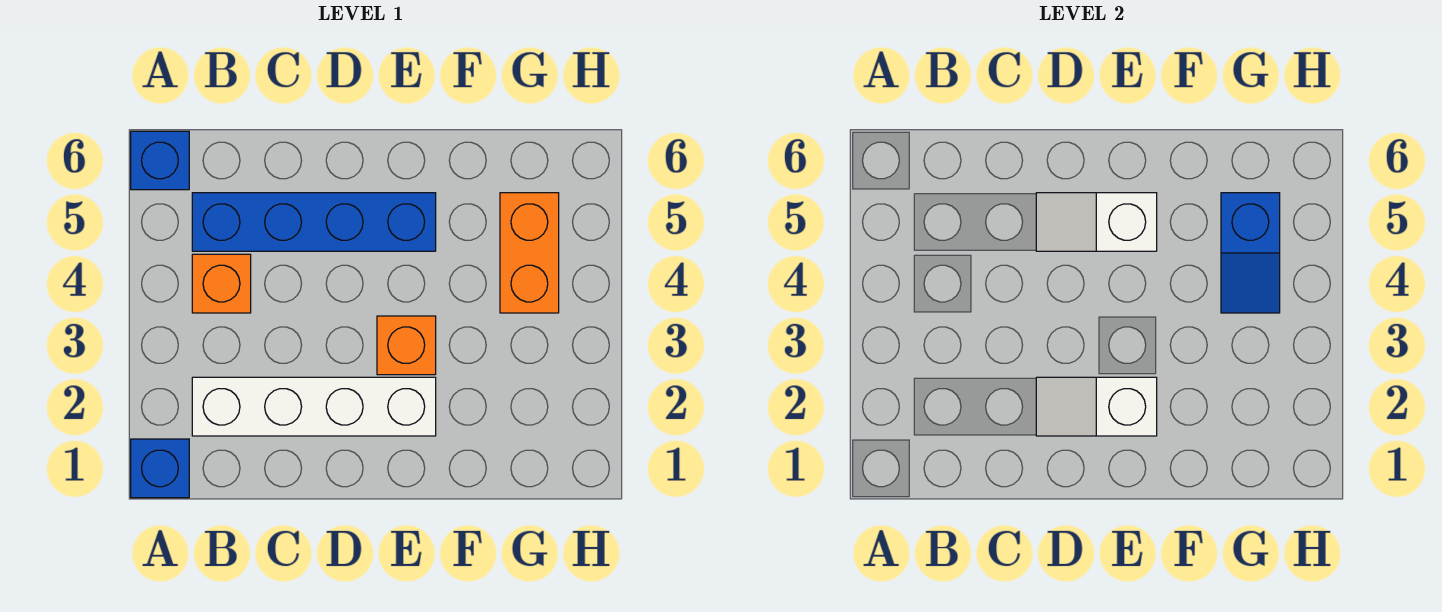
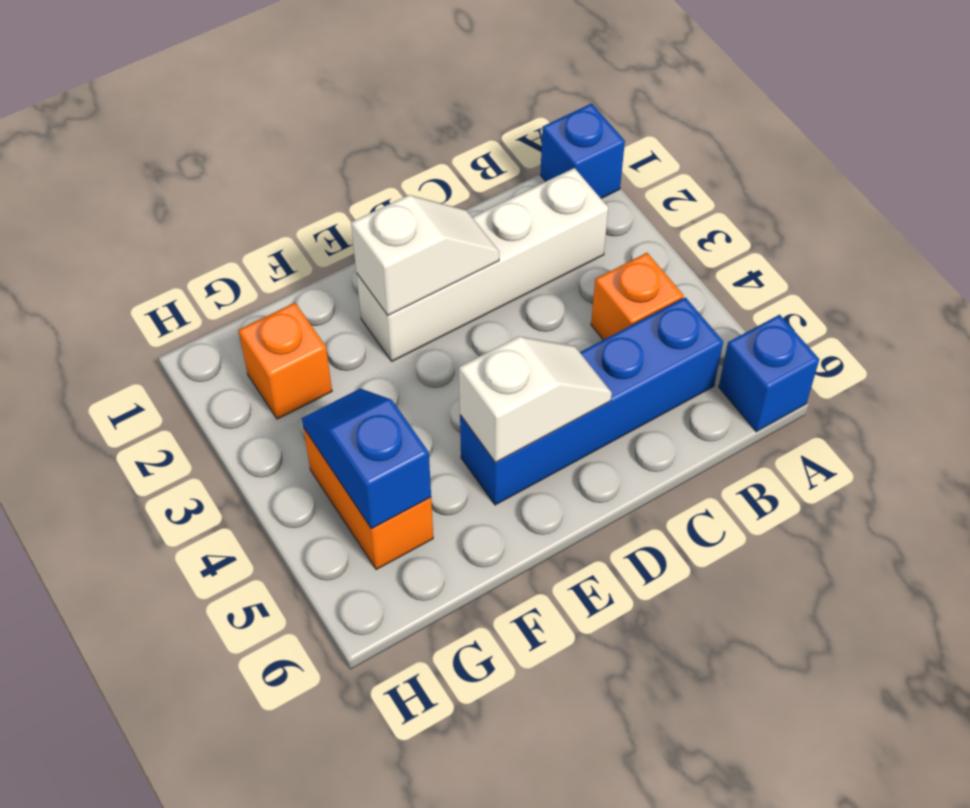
orange brick E3 level 1 -> orange brick G2 level 1

